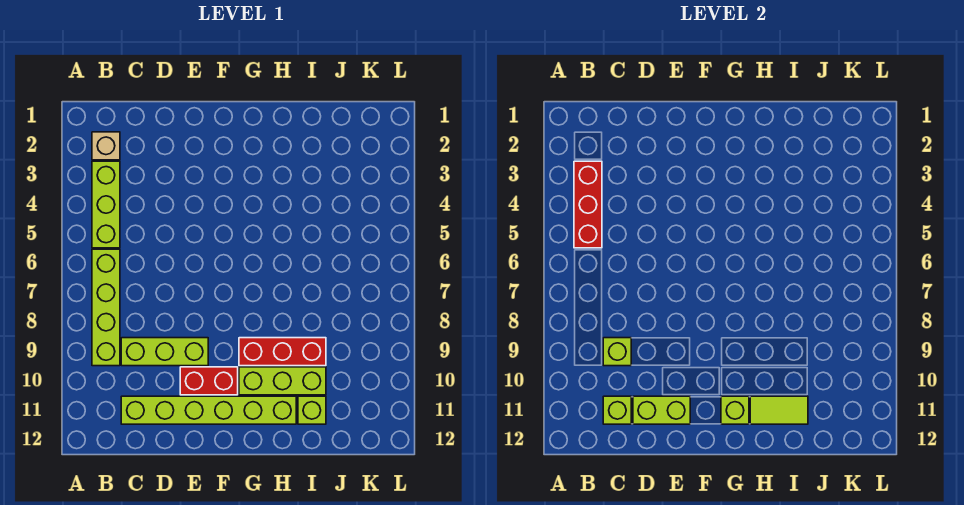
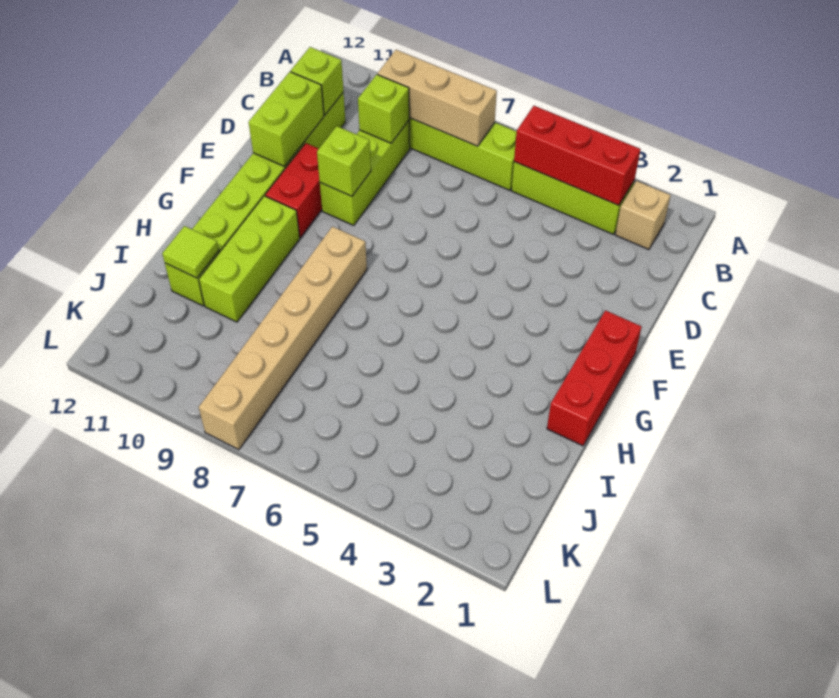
none -> tan brick B7:B9 level 2
none -> tan brick G8:L8 level 1
red brick G9:I9 level 1 -> red brick F1:H1 level 1
lime brick G11 level 2 -> lime brick E9 level 2
lime tile H11:I11 level 2 -> lime tile I11 level 2

